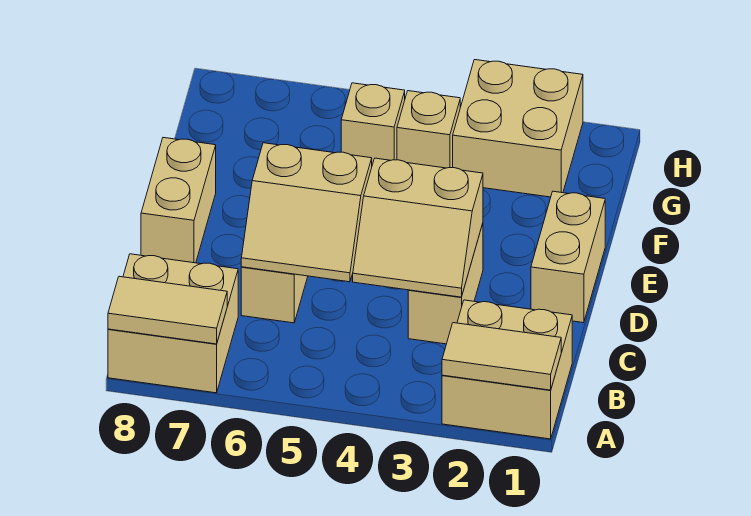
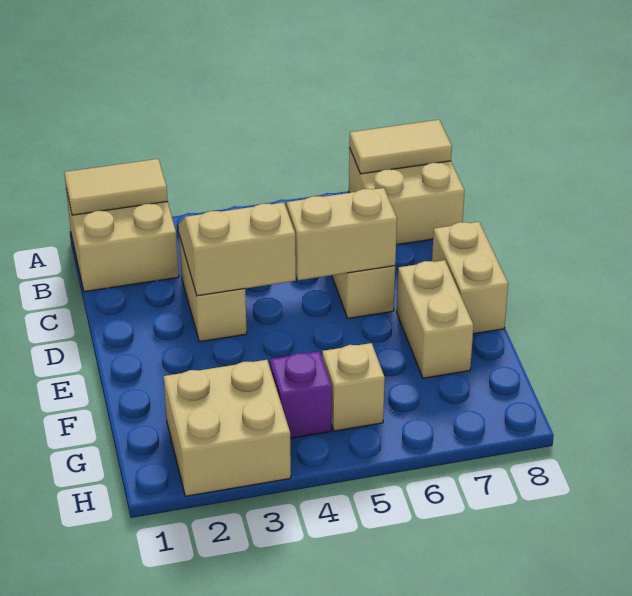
tan brick D1:E1 level 1 -> tan brick E7:F7 level 1
tan brick G4 level 1 -> purple brick G4 level 1

